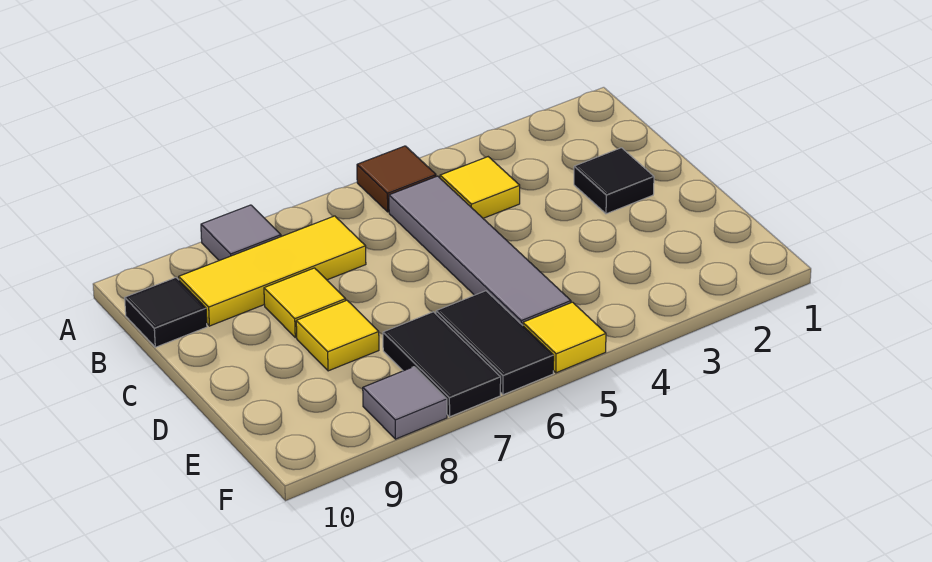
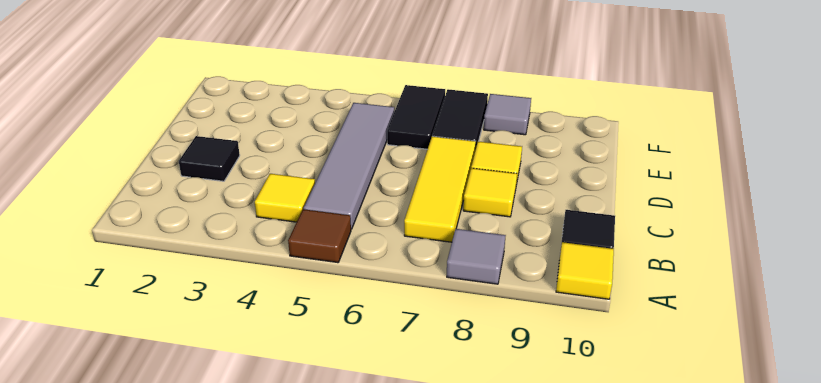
yellow tile B7:B9 level 1 -> yellow tile B7:D7 level 1
yellow tile F5 level 1 -> yellow tile A10 level 1

